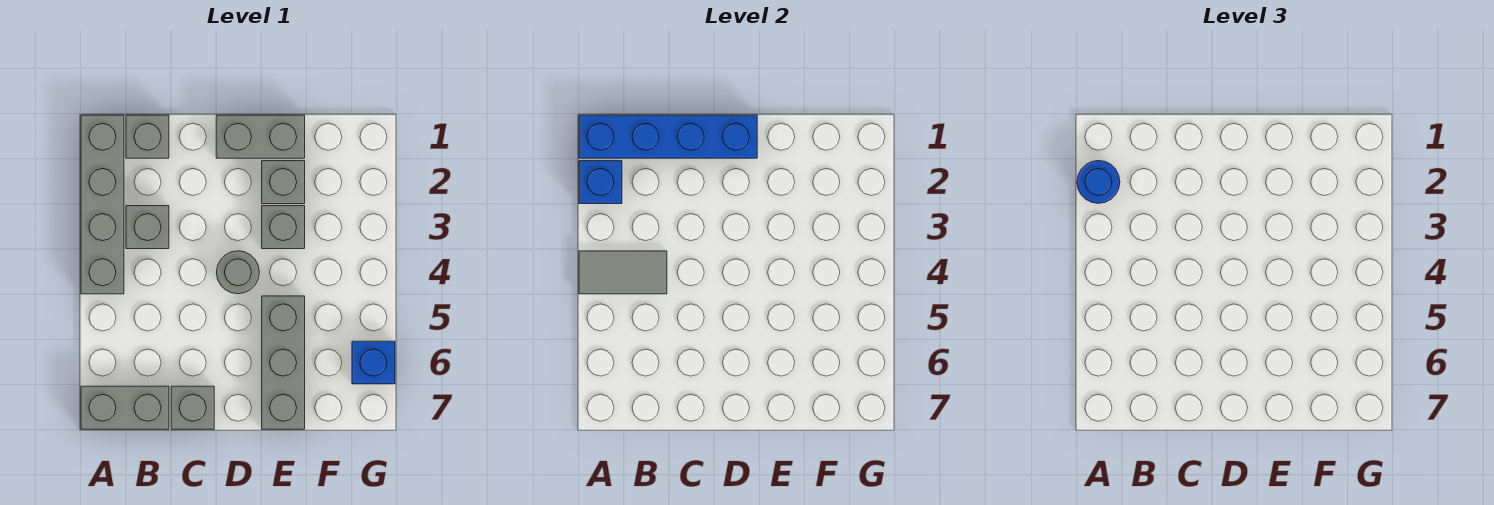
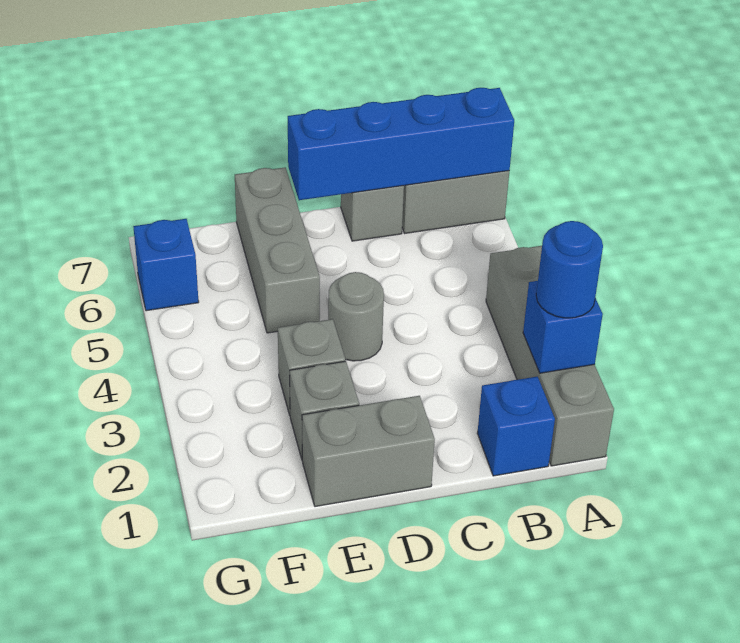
blue brick A1:D1 level 2 -> blue brick A7:D7 level 2
grey tile A4:B4 level 2 -> none
grey brick B1 level 1 -> blue brick B1 level 1
grey brick B3 level 1 -> none

